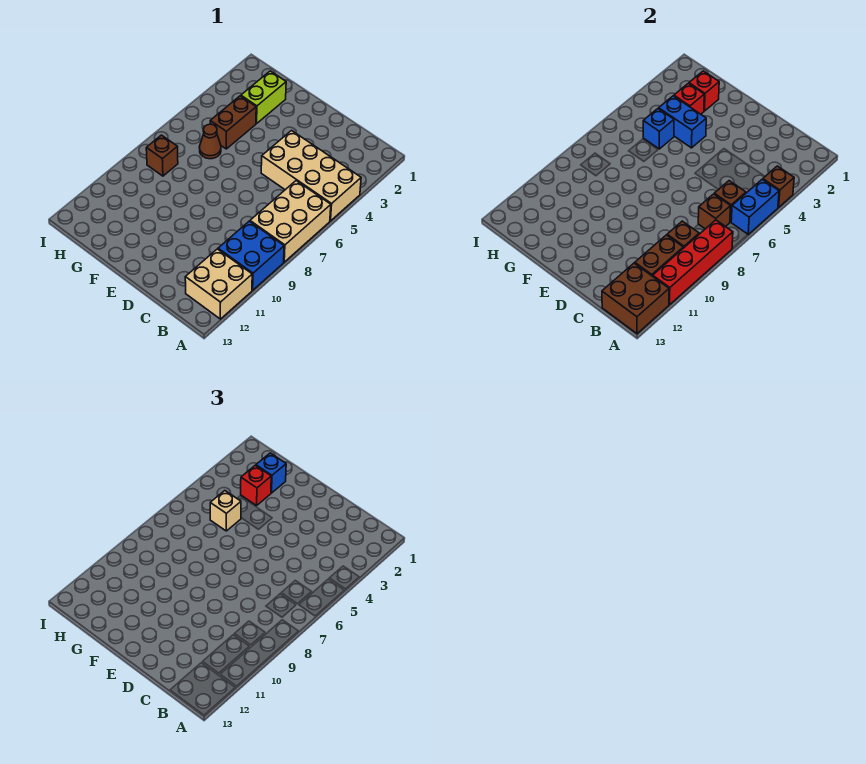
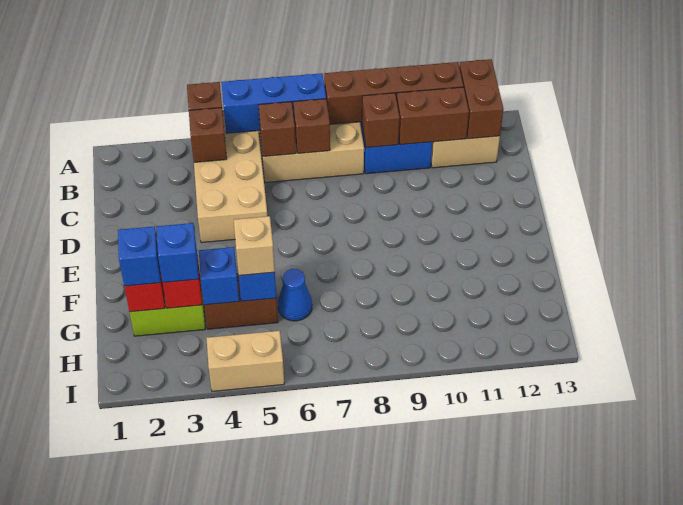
blue brick A5:A6 level 2 -> blue brick A5:A7 level 2
red brick A8:A11 level 2 -> brown brick A8:A11 level 2
brown brick A12:B13 level 2 -> brown brick A12:B12 level 2
blue brick F4:G4 level 2 -> blue brick G4 level 2
red brick G3 level 3 -> blue brick G3 level 3
brown cone G6 level 1 -> blue cone G6 level 1
brown brick H8 level 1 -> brown brick B4 level 2
none -> tan brick I4:I5 level 1

